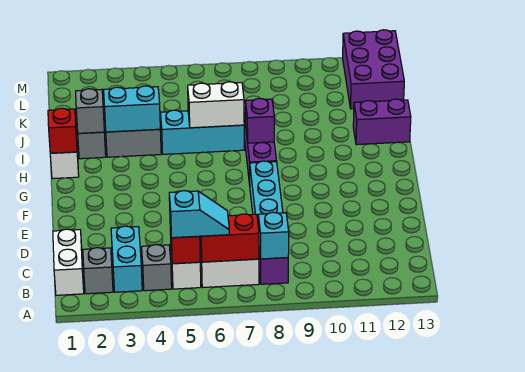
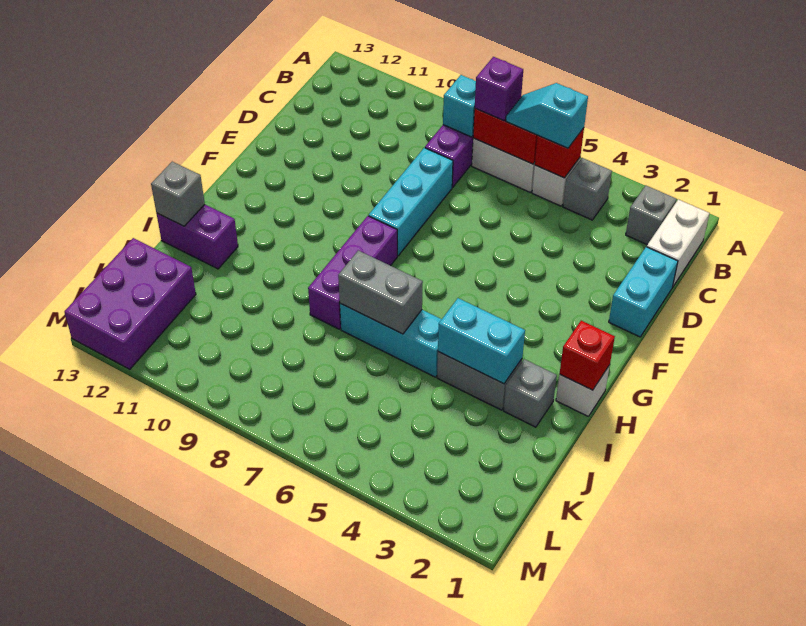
cyan brick B3:C3 level 1 -> cyan brick D1:E1 level 1
purple brick H8 level 2 -> purple brick B7 level 3
grey brick I2 level 2 -> grey brick I13 level 2
white brick I6:I7 level 2 -> grey brick I6:I7 level 2

